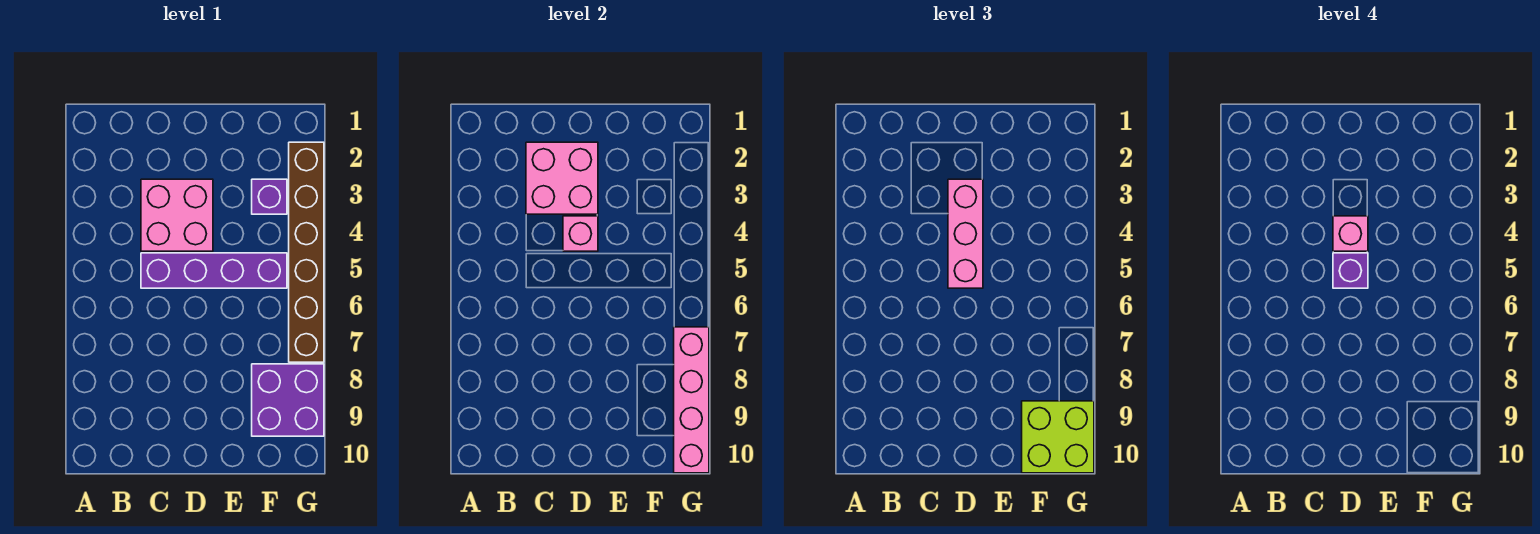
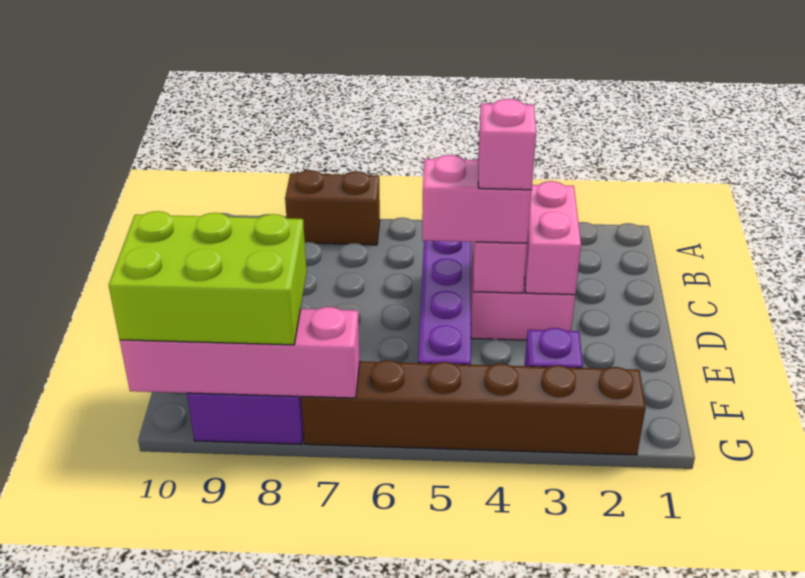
none -> brown brick A7:A8 level 1
pink brick C2:D3 level 2 -> pink brick C3:D3 level 2
pink brick D3:D5 level 3 -> pink brick D4:D5 level 3
purple brick D5 level 4 -> none
lime brick F9:G10 level 3 -> lime brick F8:G10 level 3

